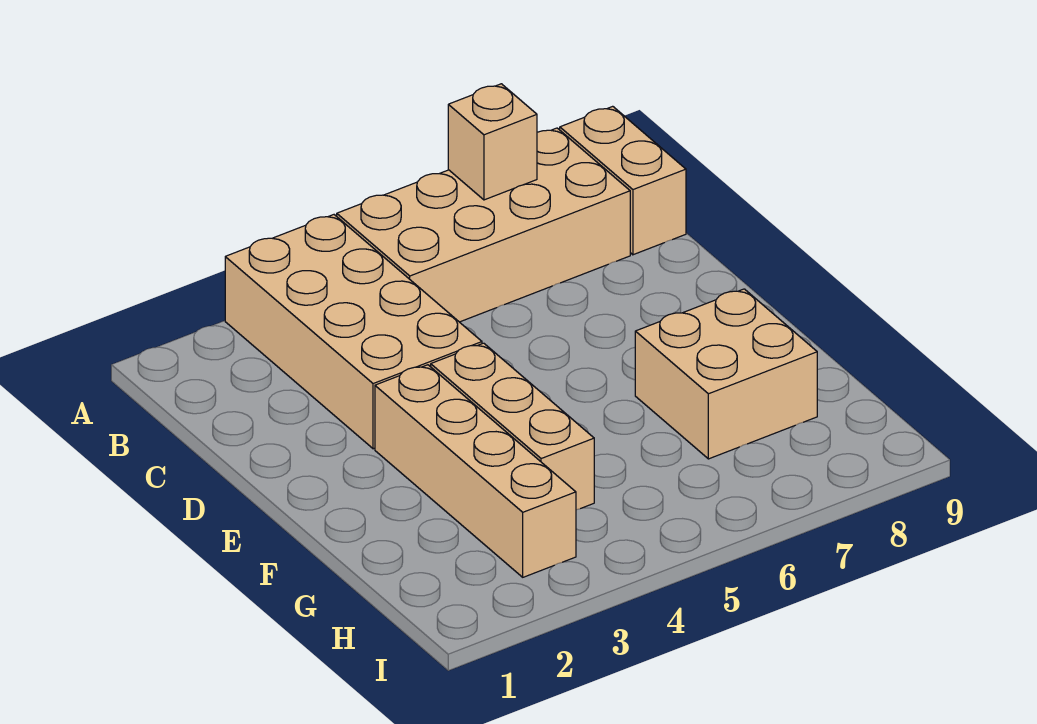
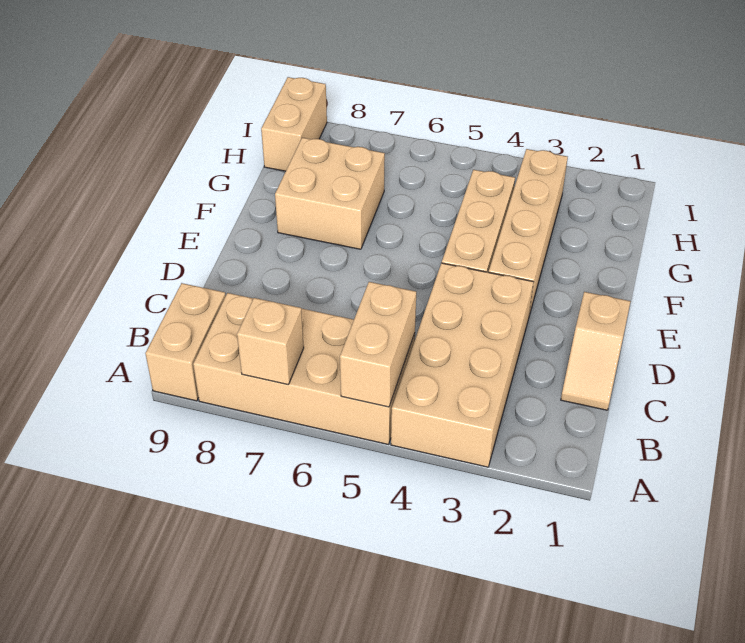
none -> tan brick A5:B5 level 2
none -> tan slope C1:D1 level 1 top D
none -> tan brick H9:I9 level 1

